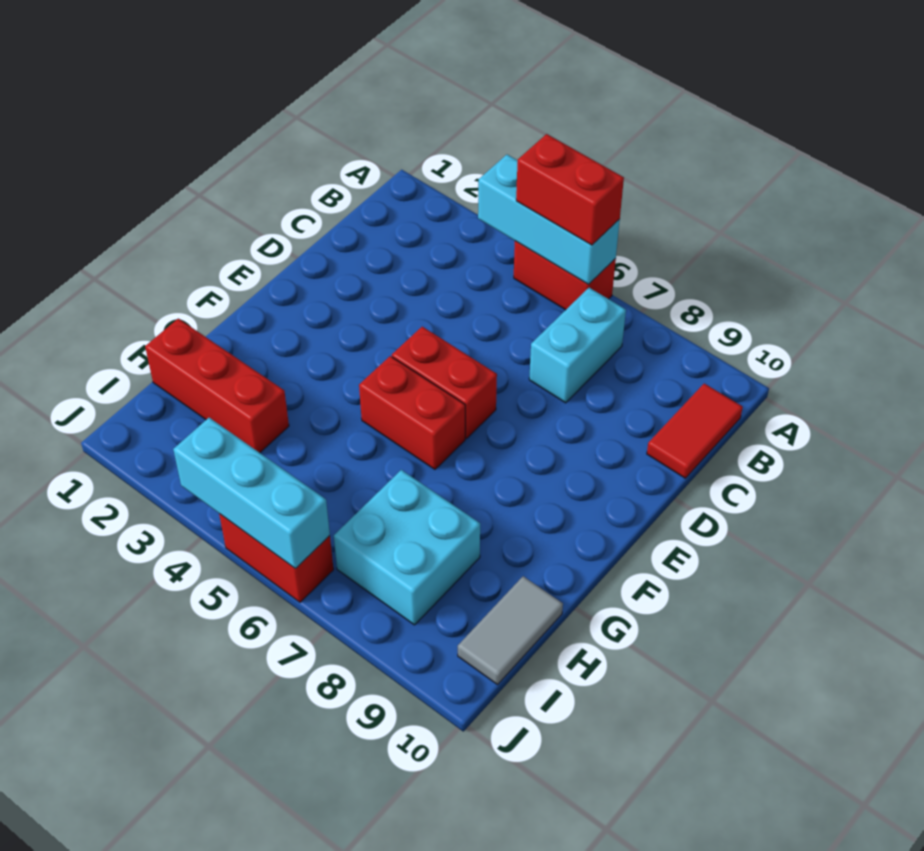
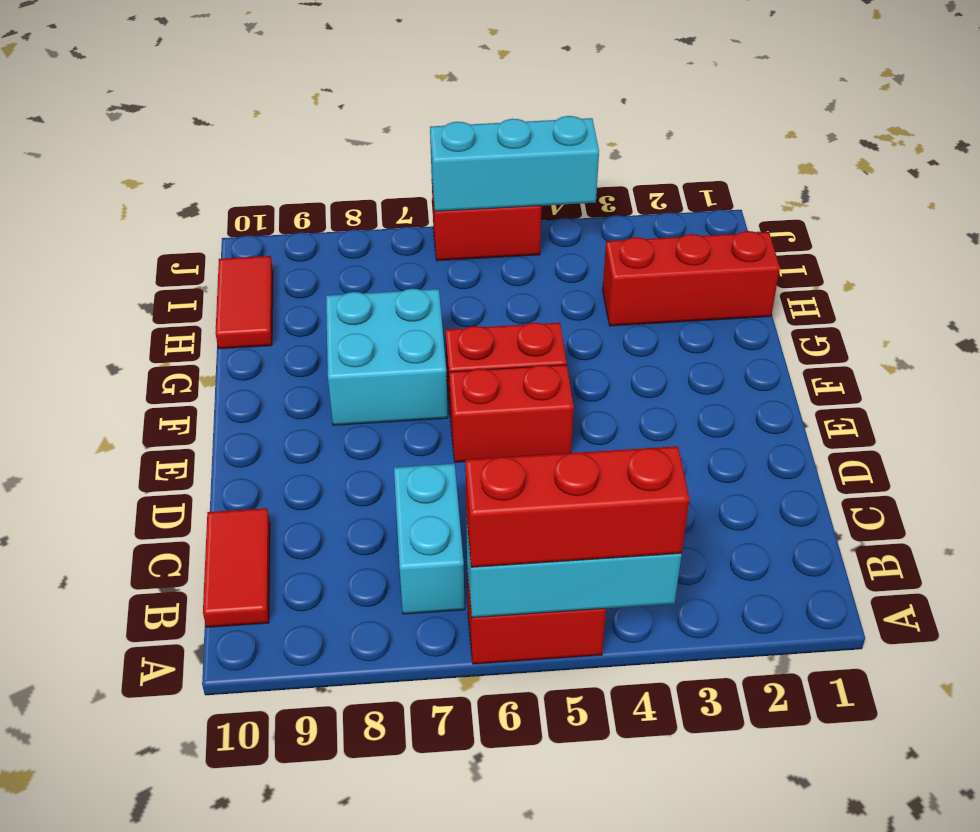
red brick A5:A6 level 3 -> red brick A4:A6 level 3
cyan brick H7:I8 level 1 -> cyan brick F7:G8 level 1
grey tile H10:I10 level 1 -> red tile H10:I10 level 1

